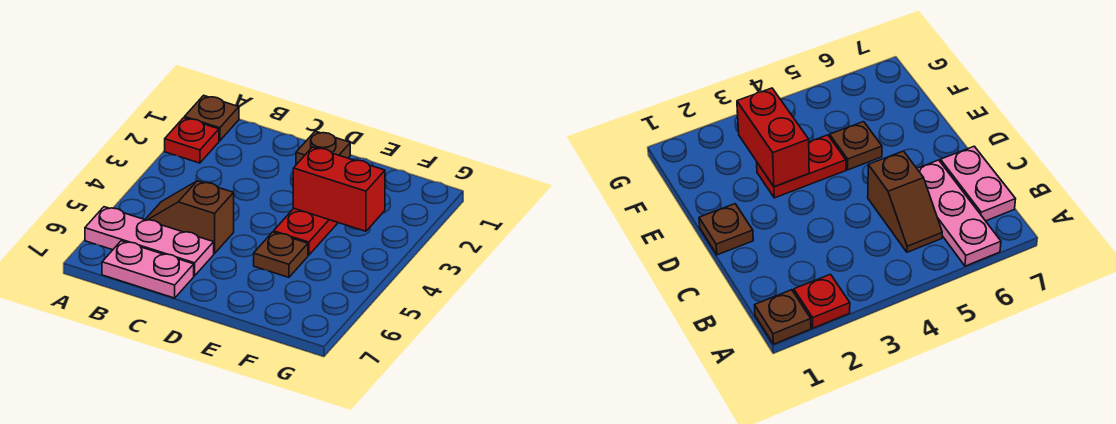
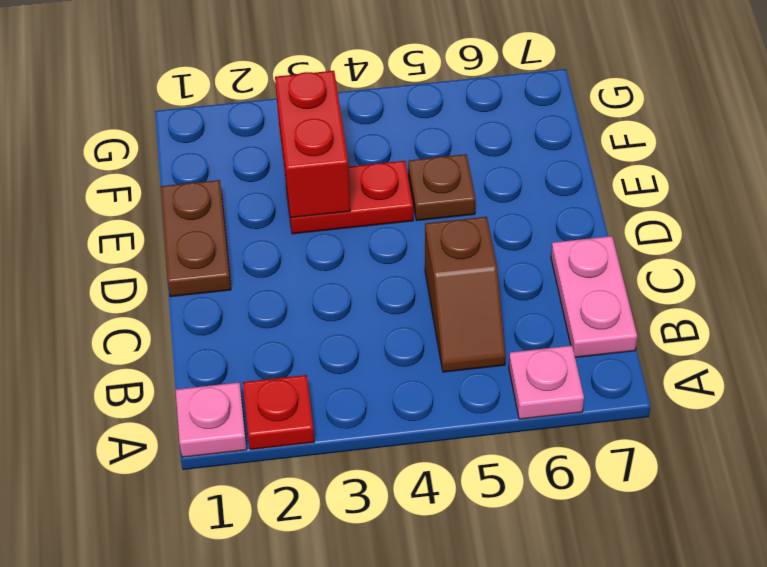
brown plate A1 level 1 -> pink plate A1 level 1
pink plate A6:C6 level 1 -> pink plate A6 level 1
brown plate D1 level 1 -> brown plate D1:E1 level 1

